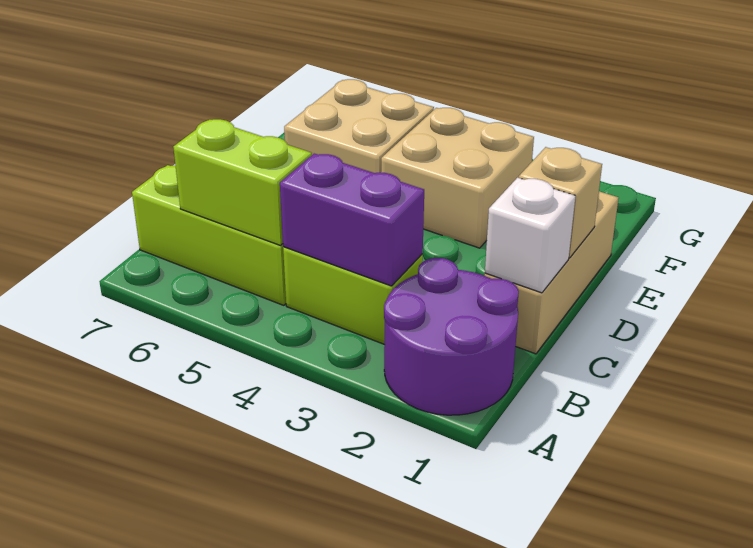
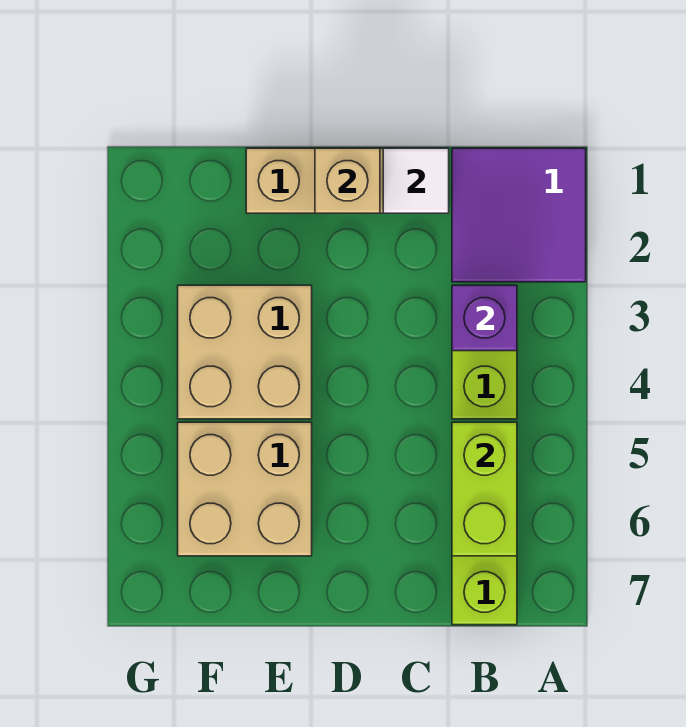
purple round brick A1:B2 level 1 -> purple tile A1:B2 level 1
purple brick B3:B4 level 2 -> purple brick B3 level 2
white brick C1 level 2 -> white tile C1 level 2

